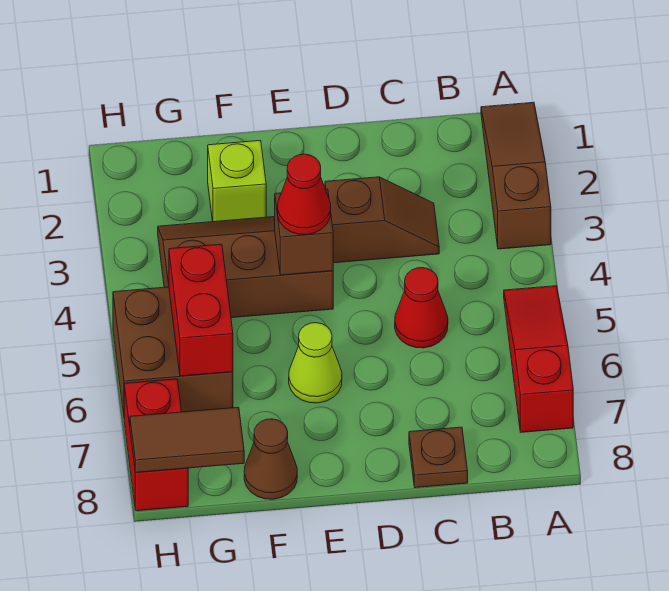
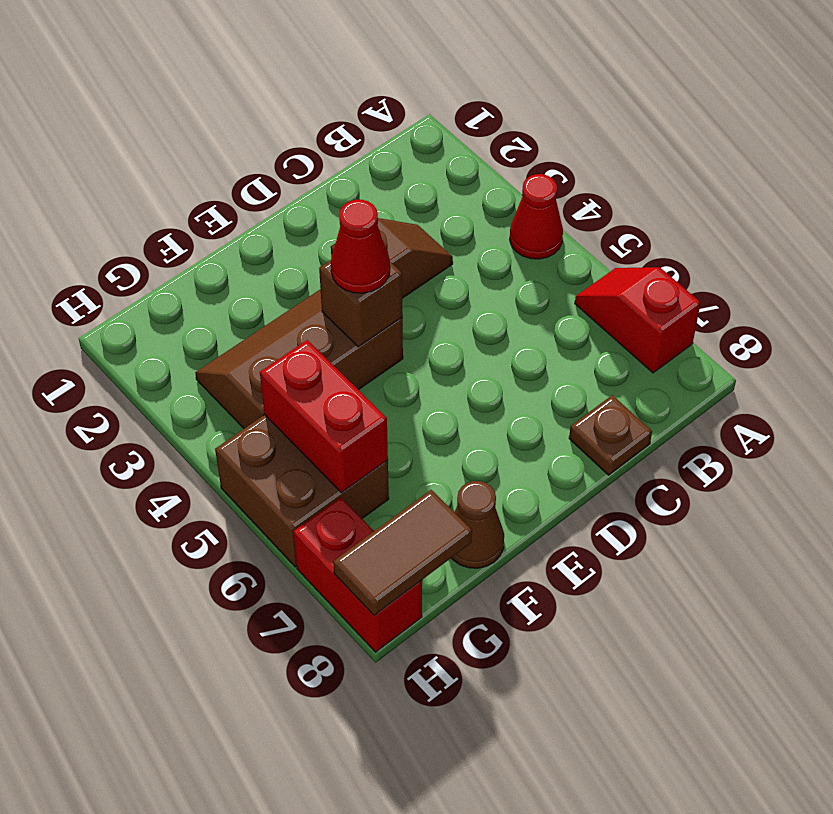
brown slope A1:A3 level 1 top 3 -> none
red slope A5:A7 level 1 top 7 -> red slope A6:A7 level 1 top 7
red cone C5 level 1 -> red cone A4 level 1
lime cone E6 level 1 -> none
lime brick F2 level 1 -> none

